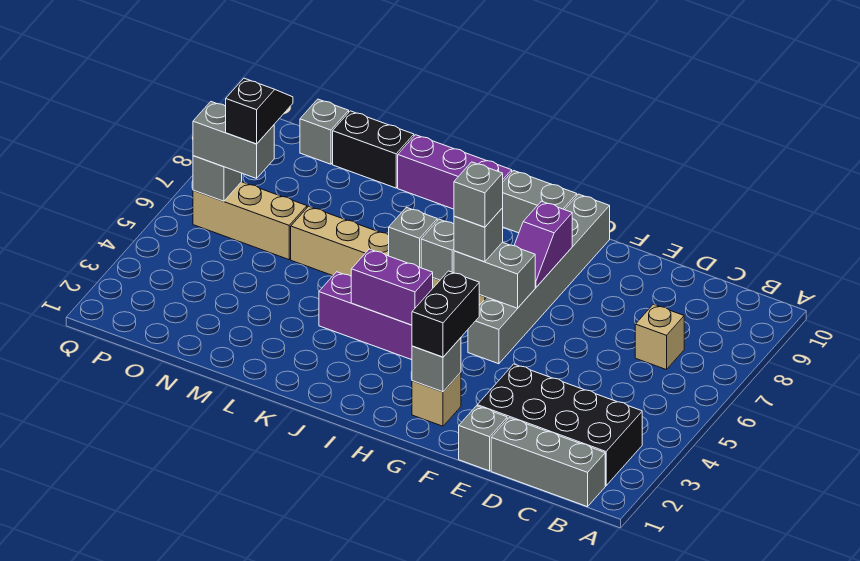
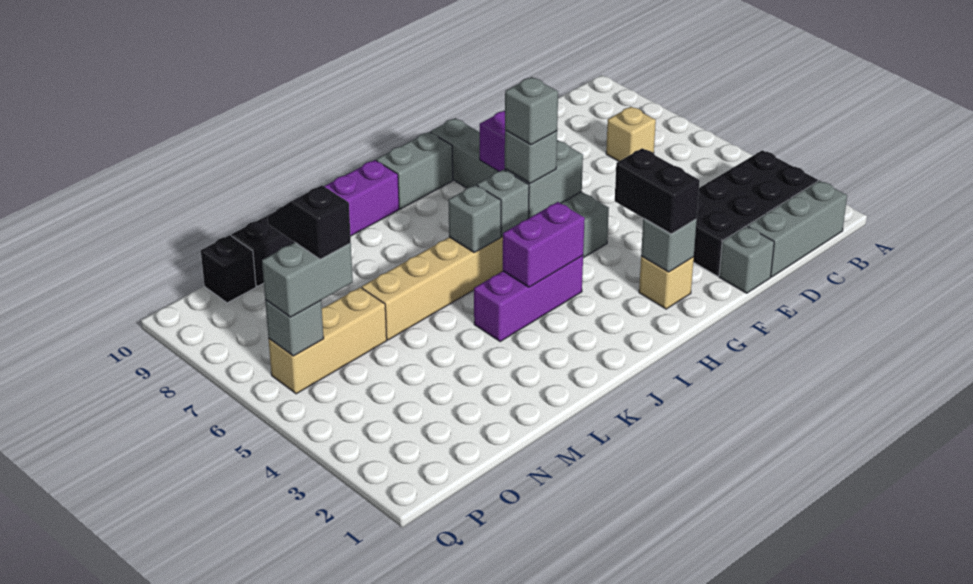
grey brick O10 level 1 -> black brick O10 level 1

